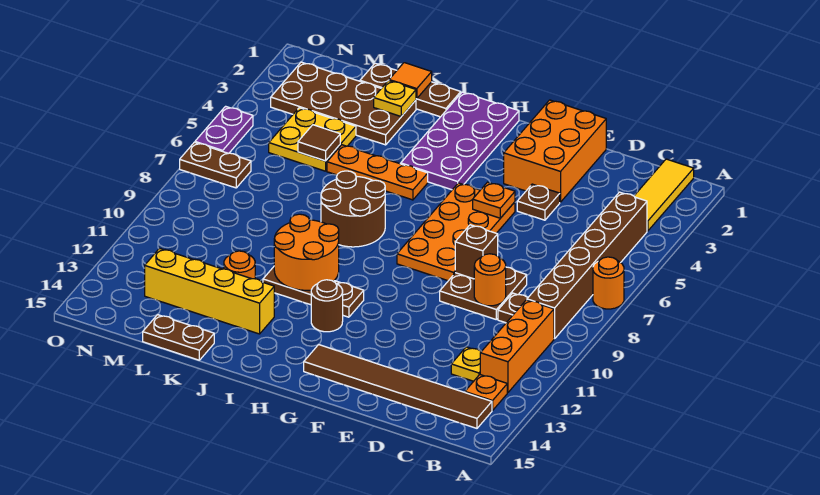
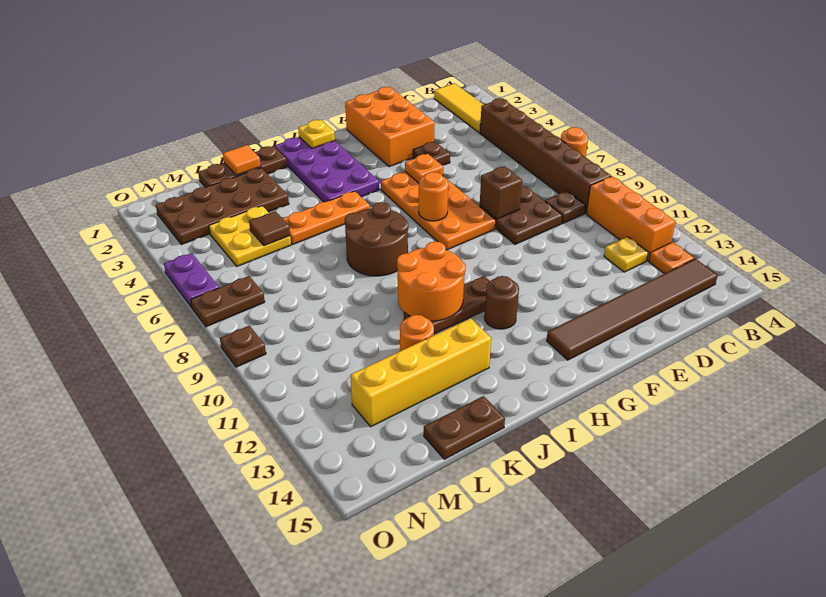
orange round brick D9 level 2 -> orange round brick G7 level 2
yellow plate K2 level 2 -> yellow plate H1 level 2
none -> brown plate O9 level 1

